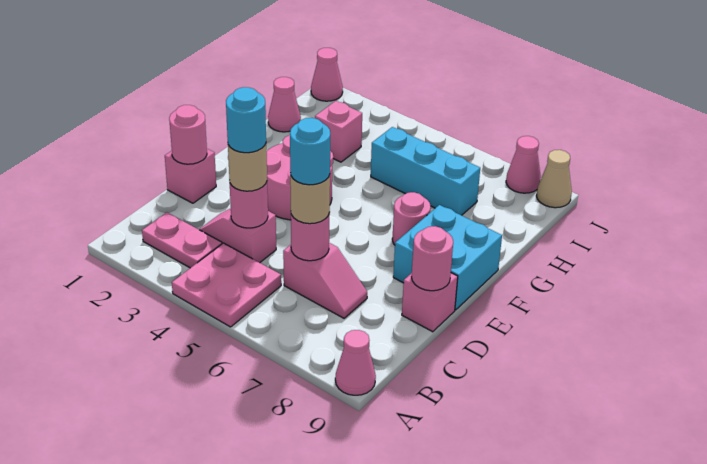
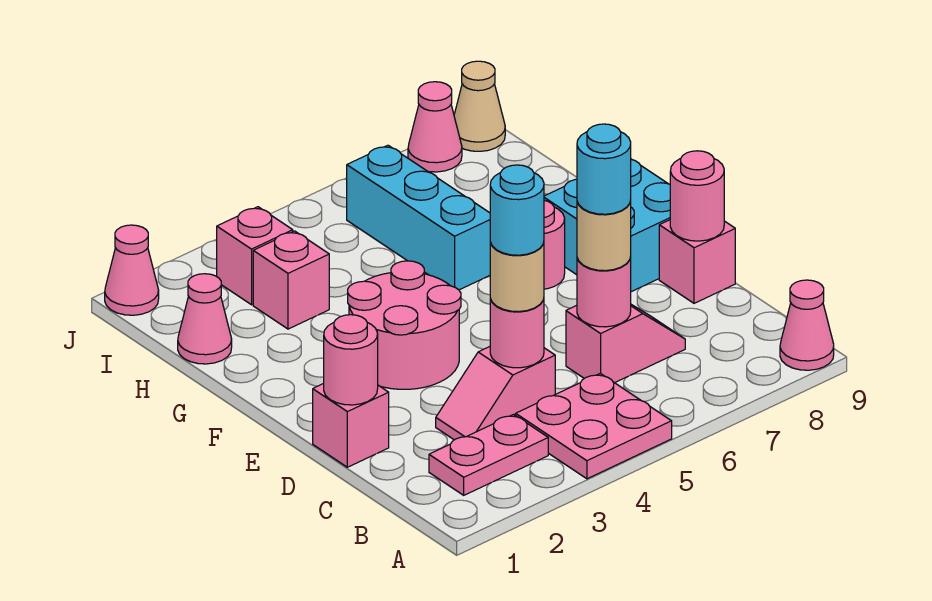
cyan brick H5:H7 level 1 -> cyan brick G6:I6 level 1
none -> pink brick I3 level 1

